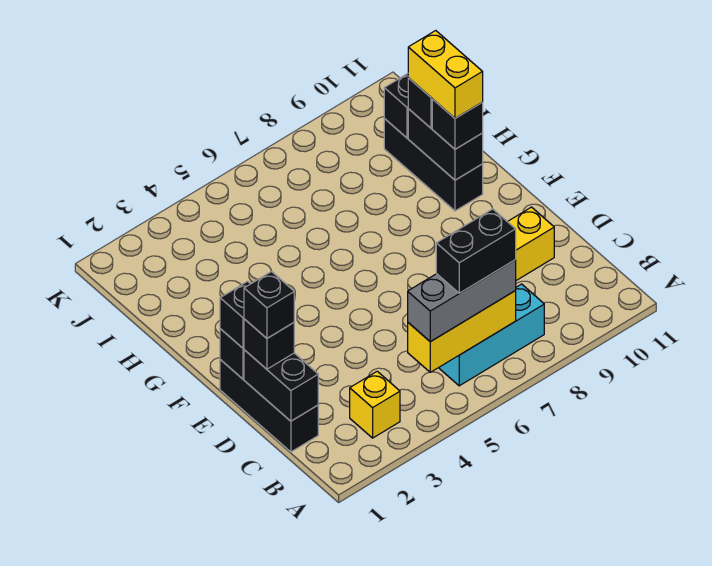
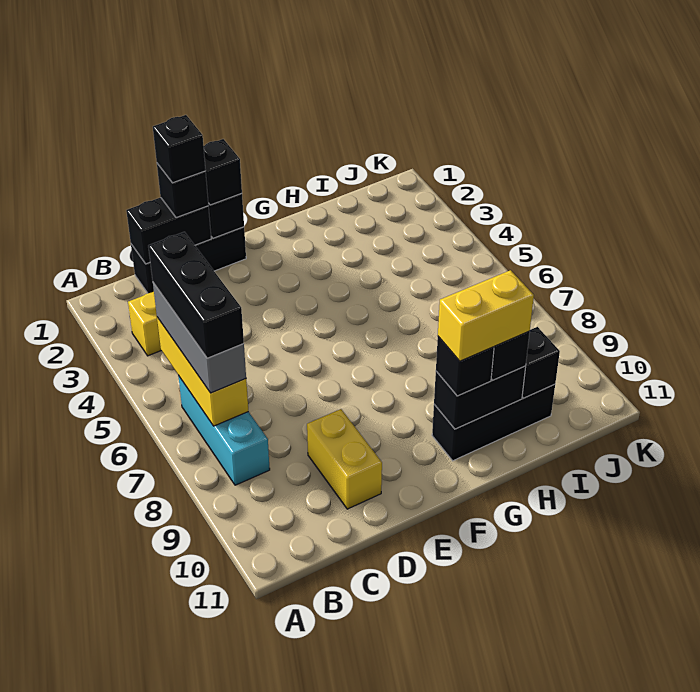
black brick B6:B7 level 4 -> black brick B5:B7 level 4

